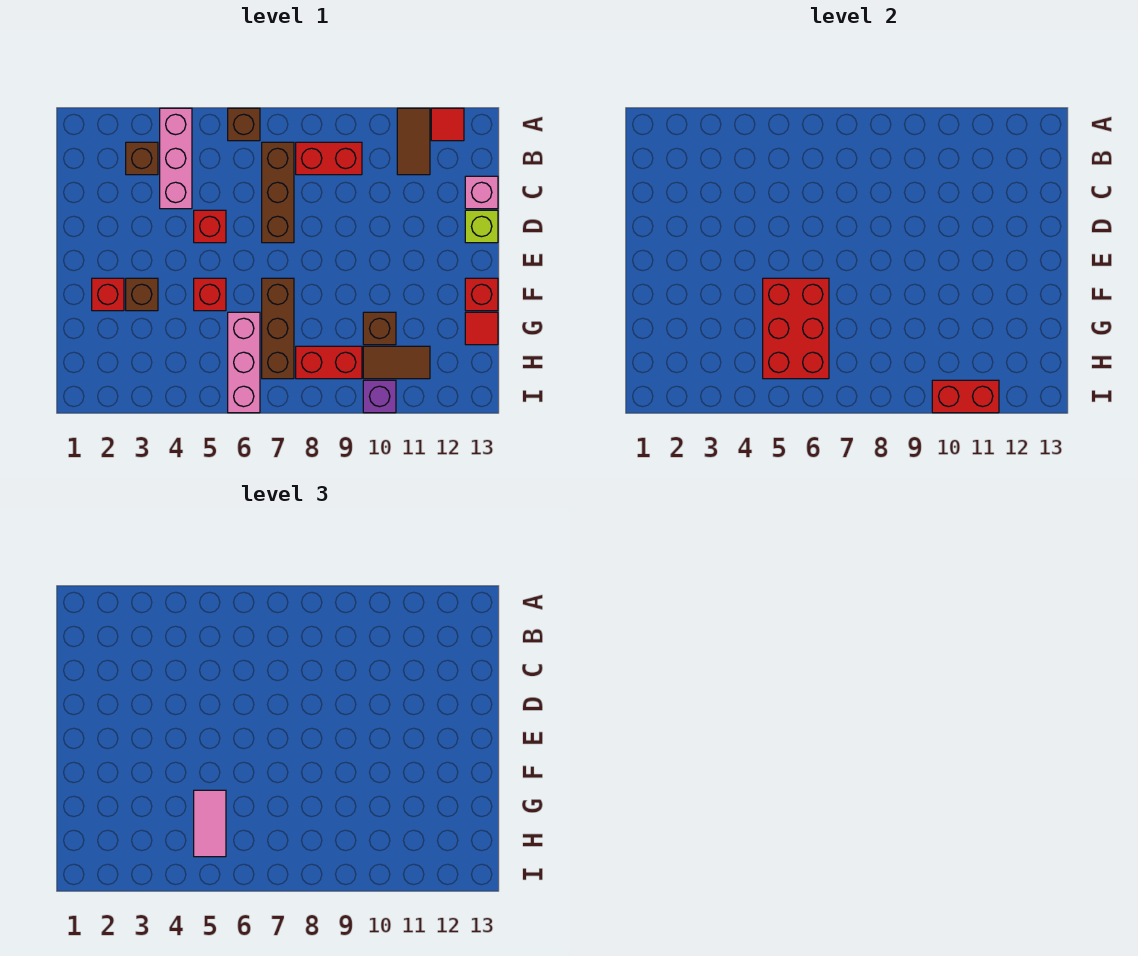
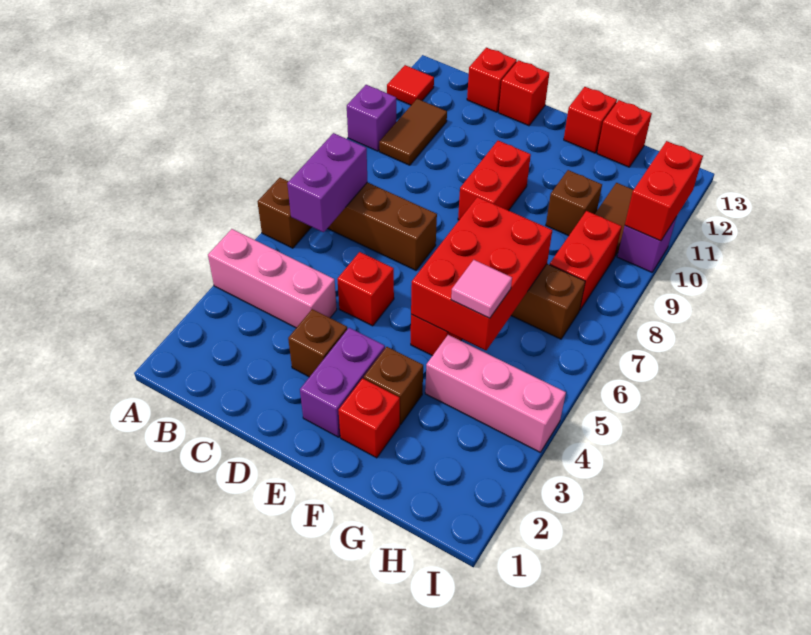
none -> purple brick A10 level 1
brown tile A11:B11 level 1 -> brown tile B10:B11 level 1
brown brick B3 level 1 -> brown brick D3 level 1
none -> purple brick B6:B7 level 2
red brick B8:B9 level 1 -> red brick E9:E10 level 1
pink brick C13 level 1 -> red brick C13 level 1
lime brick D13 level 1 -> red brick D13 level 1
none -> purple brick E2:E3 level 1
red brick F5:H6 level 2 -> red brick F5:G7 level 2
pink tile G5:H5 level 3 -> pink tile G5 level 3
pink brick G6:I6 level 1 -> pink brick G4:I4 level 1
red tile G13 level 1 -> red brick G13 level 1

